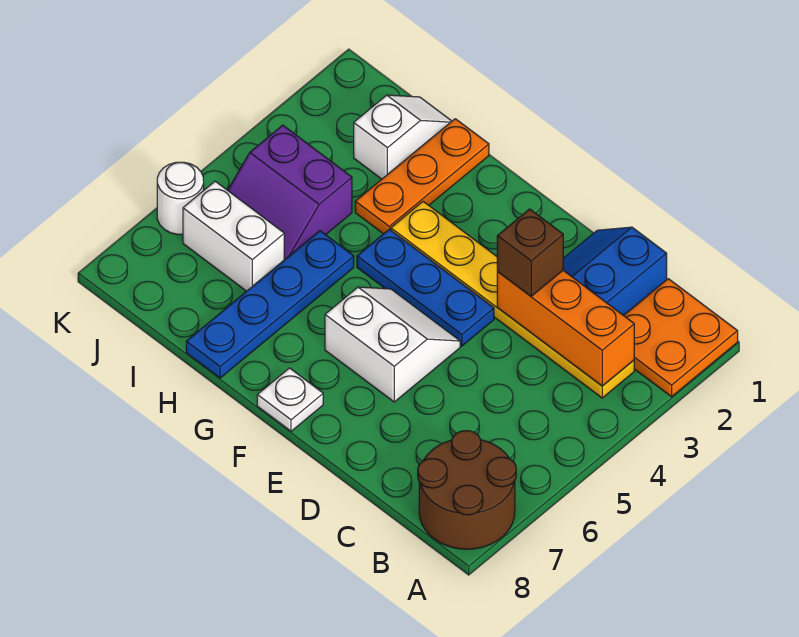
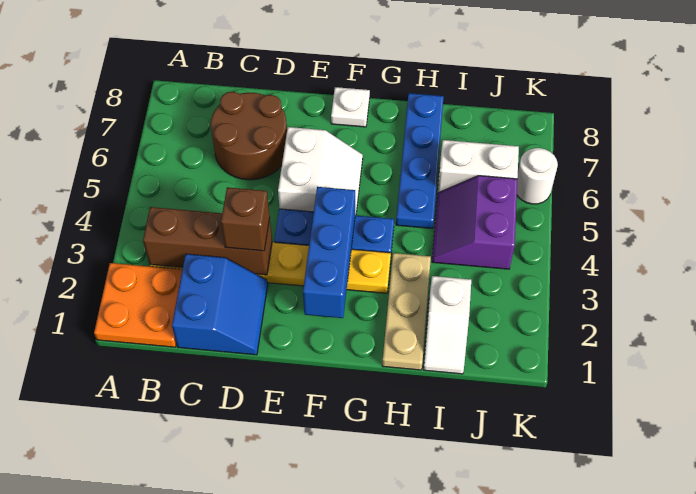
brown round brick A7:B8 level 1 -> brown round brick C6:D7 level 1
orange brick B3:D3 level 2 -> brown brick B3:D3 level 2
white slope E5:F6 level 1 top 6 -> white slope E5:F6 level 1 top E
none -> blue brick F2:F4 level 2
orange plate H1:H3 level 1 -> tan plate H1:H3 level 1
purple slope I4:J5 level 1 top 4 -> purple slope I4:J5 level 1 top J

